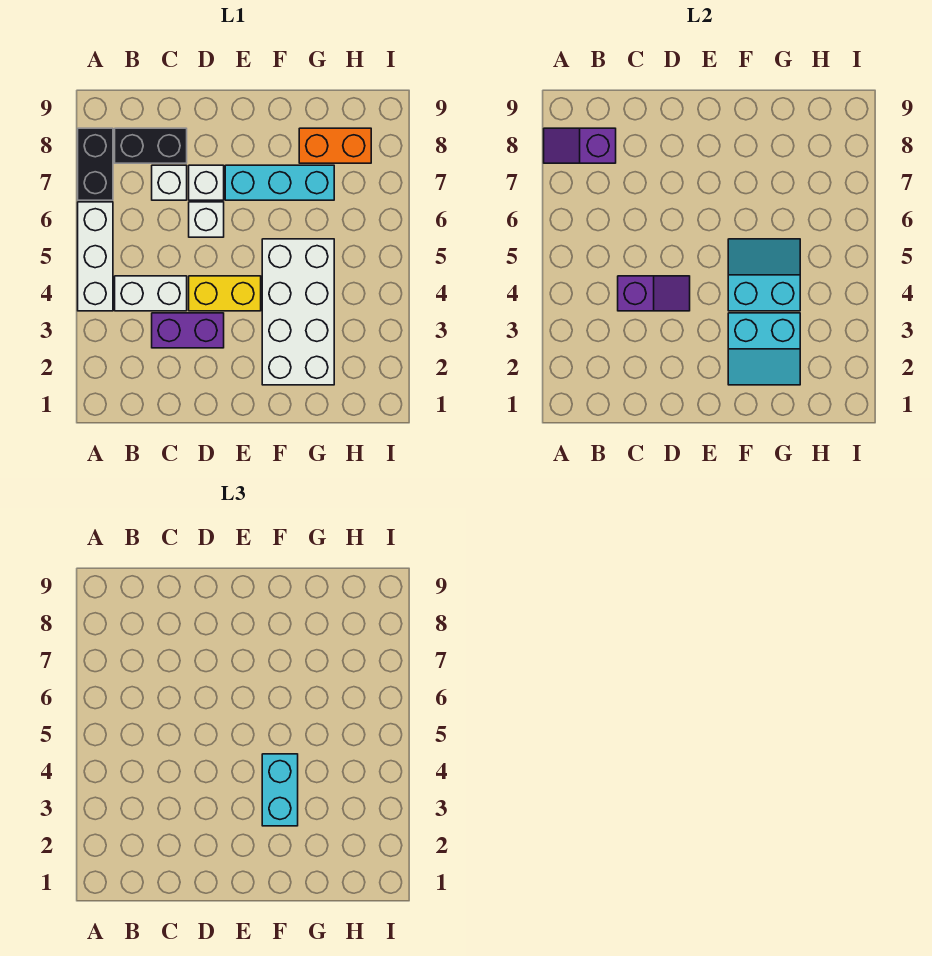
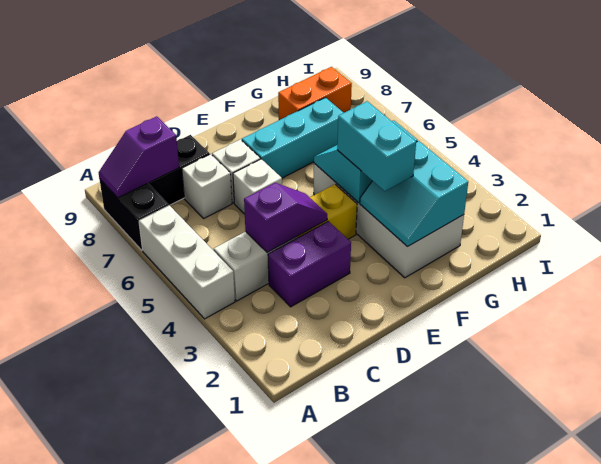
cyan slope F2:G3 level 2 top 3 -> cyan slope F2:G3 level 2 top G

